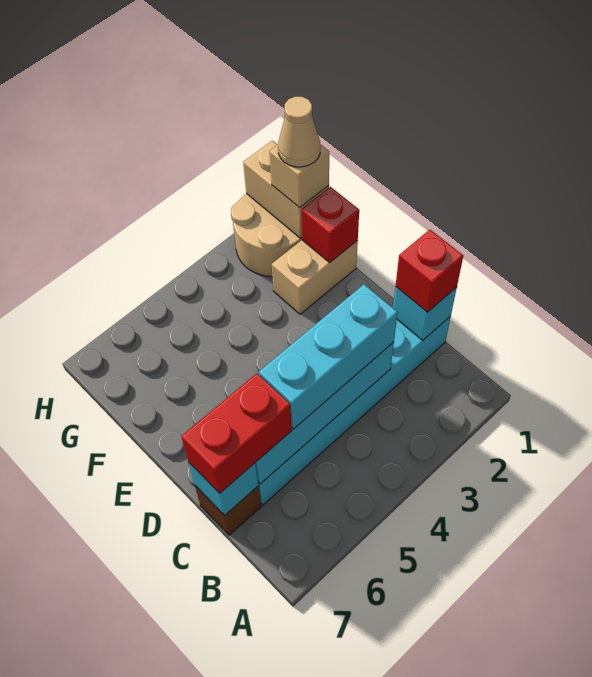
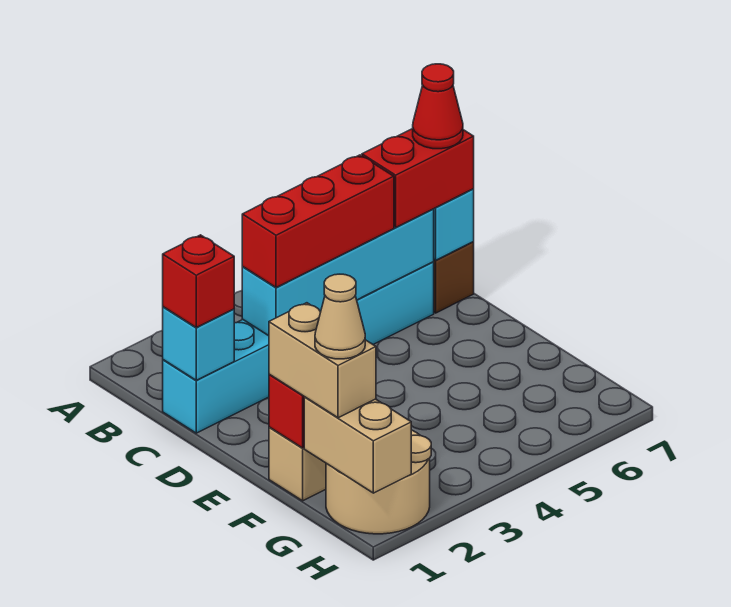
cyan brick C3:C5 level 3 -> red brick C3:C5 level 3
none -> red cone C7 level 4
tan brick G1 level 3 -> tan brick F1:G1 level 3

